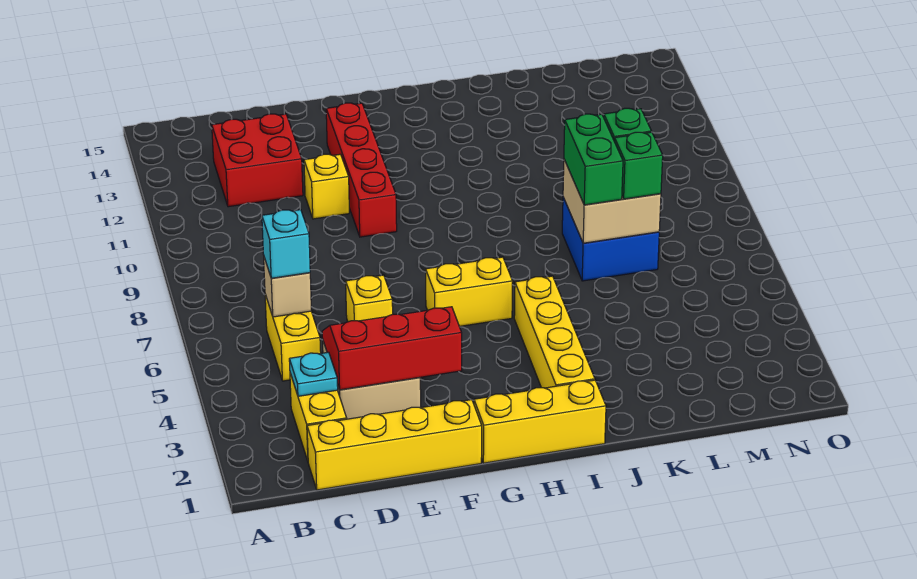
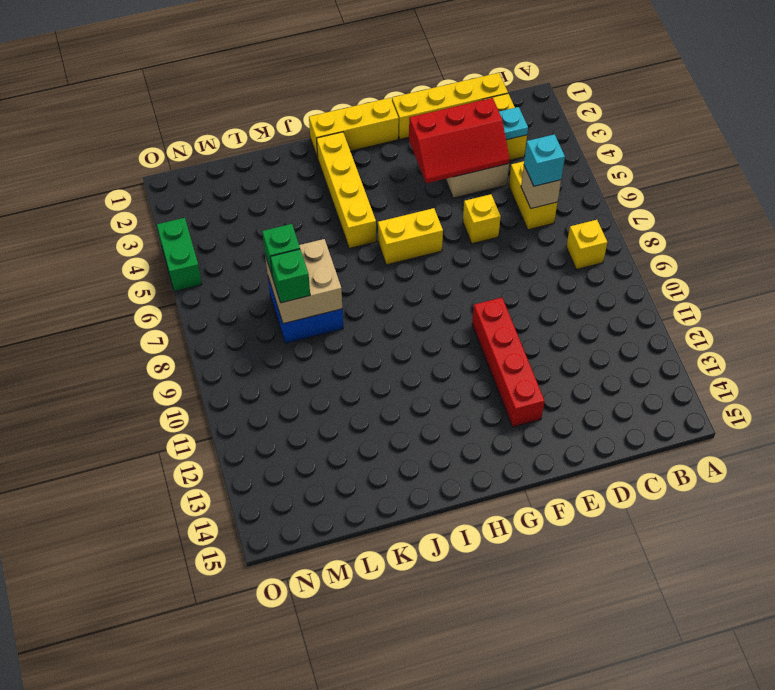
red brick C12:D13 level 1 -> none
yellow brick E11 level 1 -> yellow brick B8 level 1
green brick K7:K8 level 3 -> green brick O4:O5 level 1

